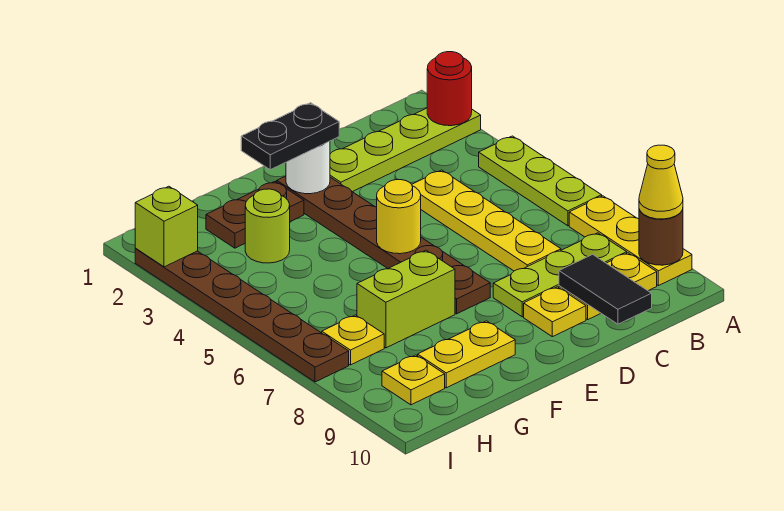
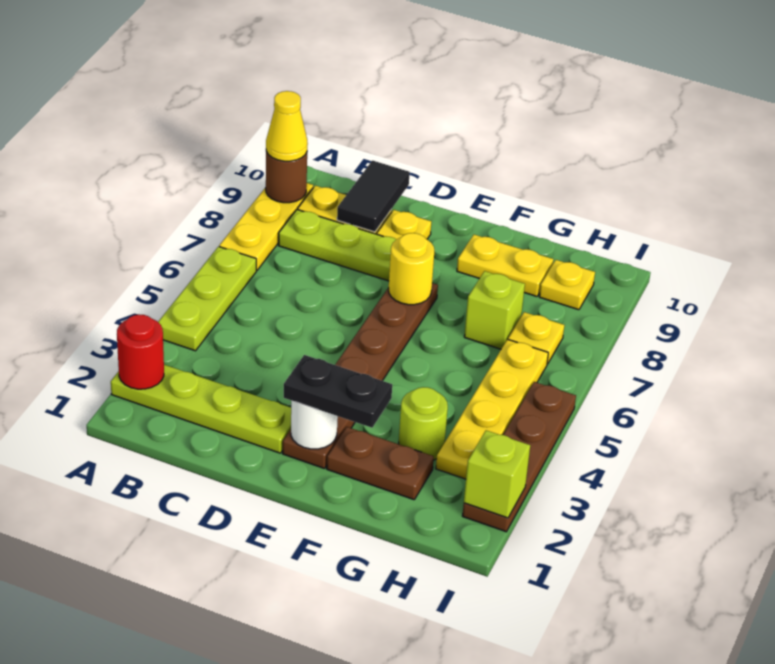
yellow plate C4:C7 level 1 -> yellow plate H3:H6 level 1
yellow round brick E5 level 2 -> yellow round brick E7 level 2
lime brick F7:G7 level 1 -> lime brick G7 level 1
brown plate I2:I7 level 1 -> brown plate I2:I5 level 1

